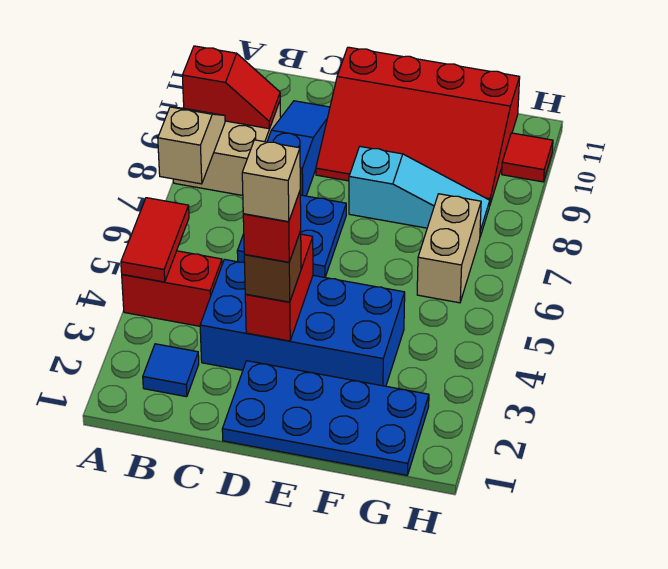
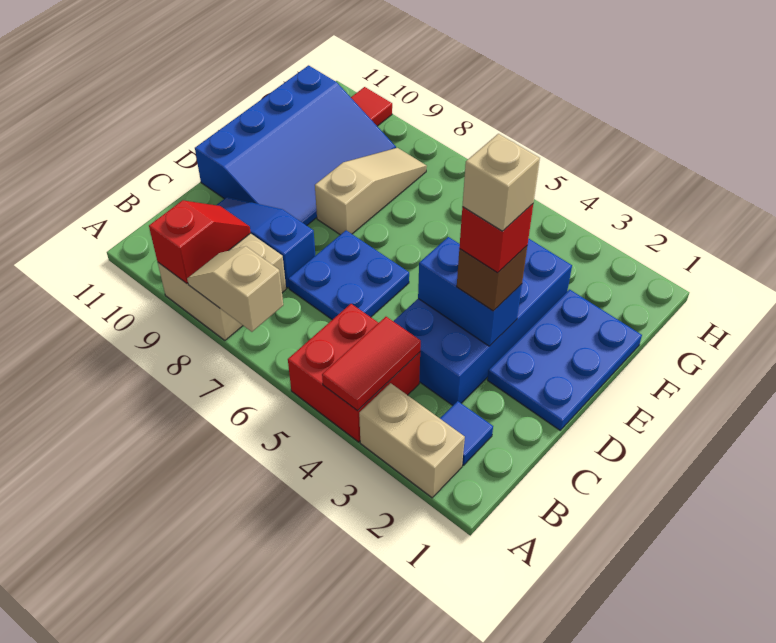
red brick A4:B4 level 1 -> red brick A4:B5 level 1
red tile A4:A5 level 2 -> red tile A4:B4 level 2
blue plate D1:G2 level 1 -> blue plate D1:F2 level 1
red brick D3:D4 level 2 -> blue brick D3:D4 level 2
red slope D9:G11 level 1 top 11 -> blue slope D9:G11 level 1 top 11
cyan slope E8:G8 level 1 top E -> tan slope E8:G8 level 1 top E
tan brick G6:G7 level 1 -> tan brick A2:A3 level 1

